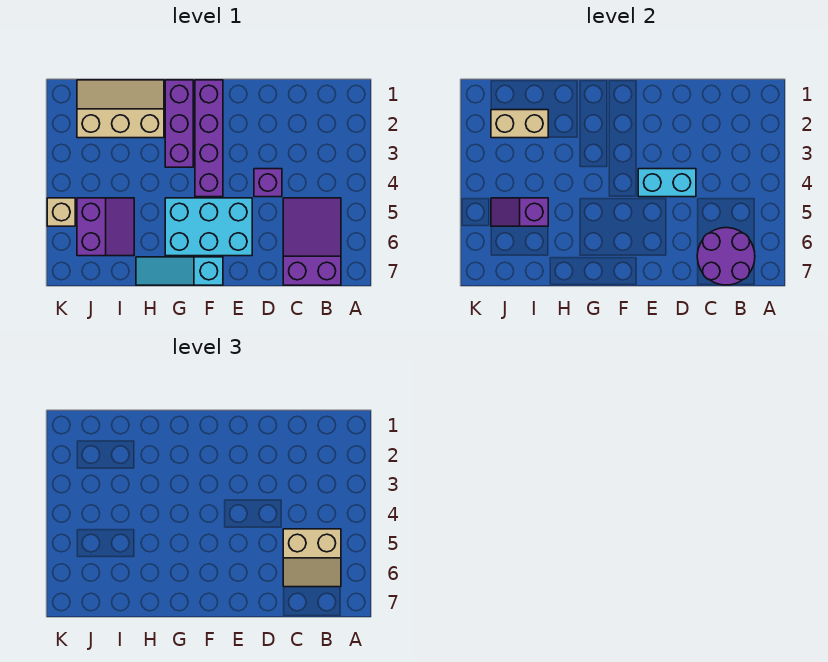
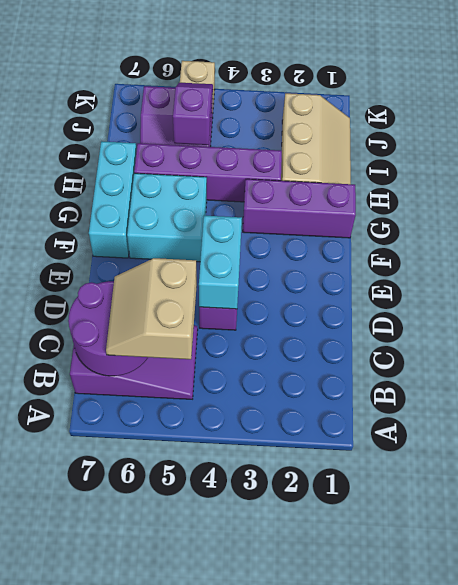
cyan brick E5:G6 level 1 -> cyan brick F5:G6 level 1
purple brick F1:F4 level 1 -> purple brick H3:H6 level 1
cyan slope F7:H7 level 1 top F -> cyan brick F7:H7 level 1
tan brick I2:J2 level 2 -> none

